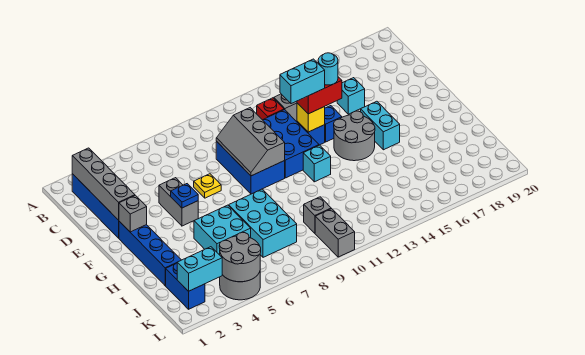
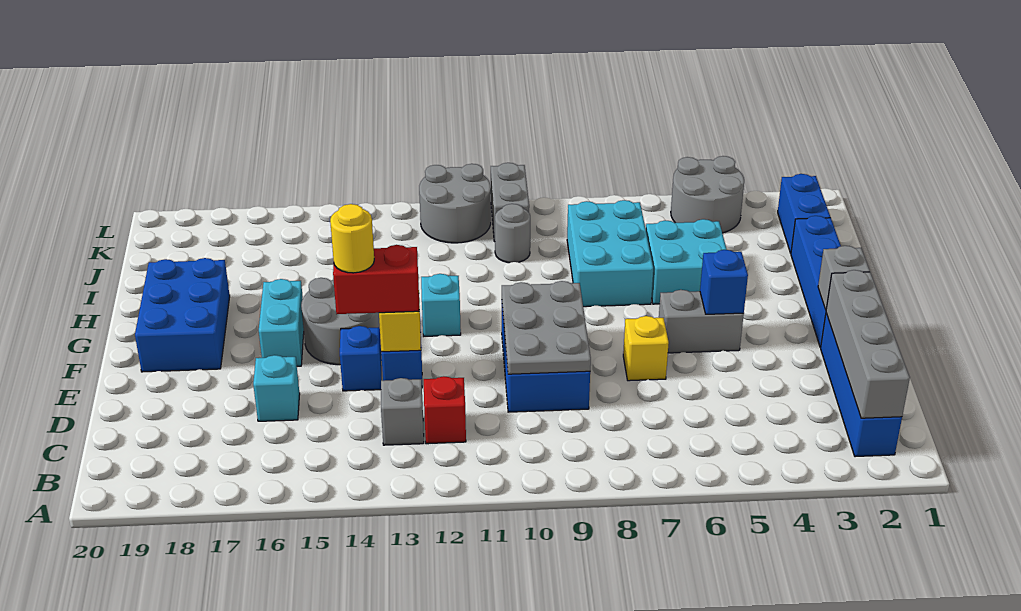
grey slope D9:F10 level 2 top 10 -> grey plate D9:F10 level 2
blue brick D11:F12 level 1 -> blue brick F18:H19 level 1
grey brick E5:F5 level 1 -> grey brick F5:F6 level 1
yellow plate E7 level 1 -> yellow brick E7 level 1
cyan brick E12:E13 level 4 -> none
cyan round brick E14 level 4 -> yellow round brick E14 level 4
blue plate F5 level 2 -> blue brick F5 level 2
grey brick J10 level 1 -> grey round brick J10 level 1
cyan brick K2:K3 level 2 -> none
grey round brick K4:L5 level 2 -> grey round brick K11:L12 level 1

